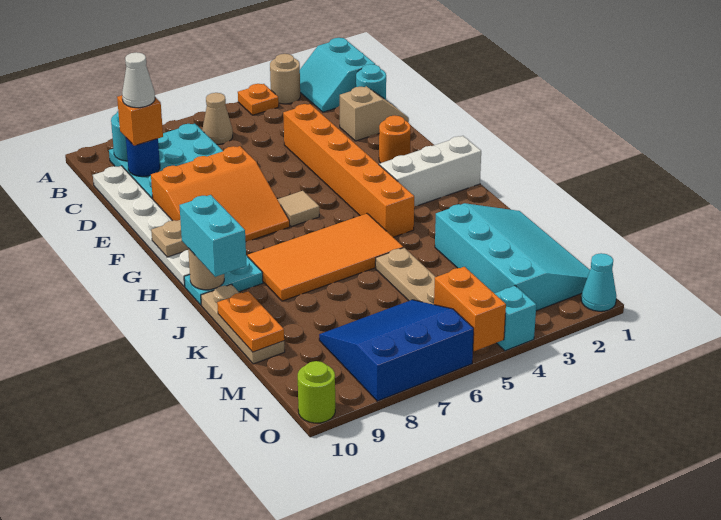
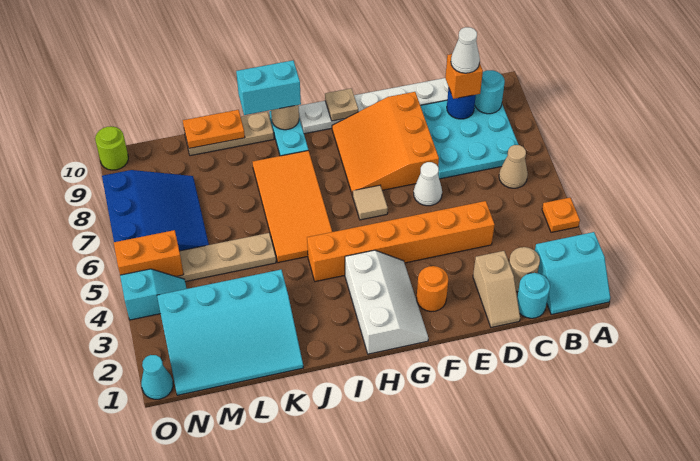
cyan slope A1:B2 level 1 top 1 -> cyan slope A1:B2 level 1 top 2
tan round brick A3 level 1 -> tan round brick C2 level 1
none -> white cone E6 level 1

